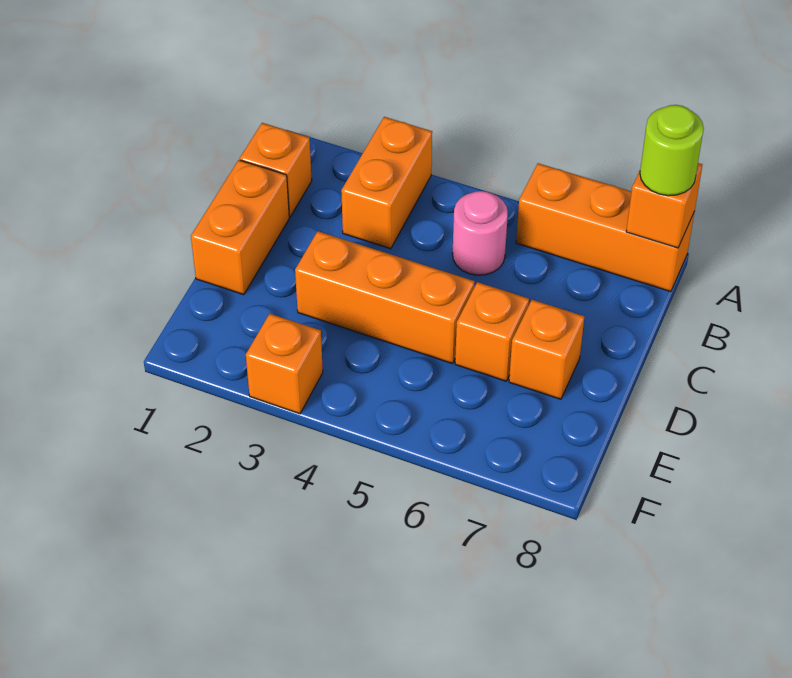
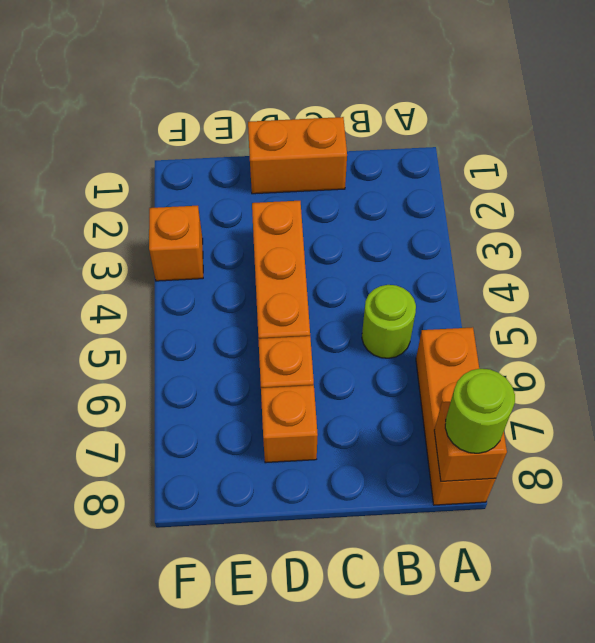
orange brick A3:B3 level 1 -> none
orange brick B1 level 1 -> none
pink round brick B5 level 1 -> lime round brick B5 level 1

